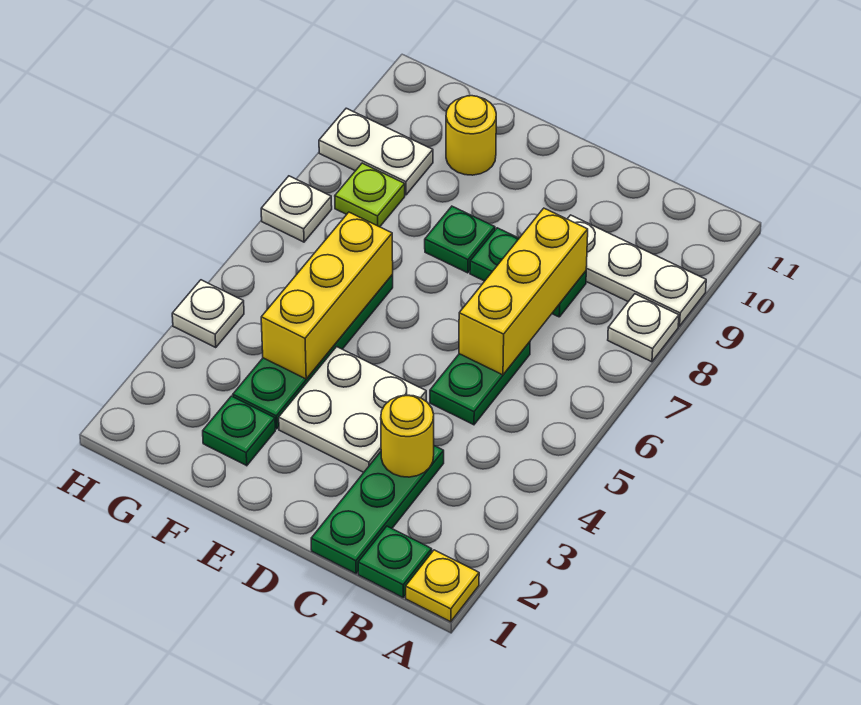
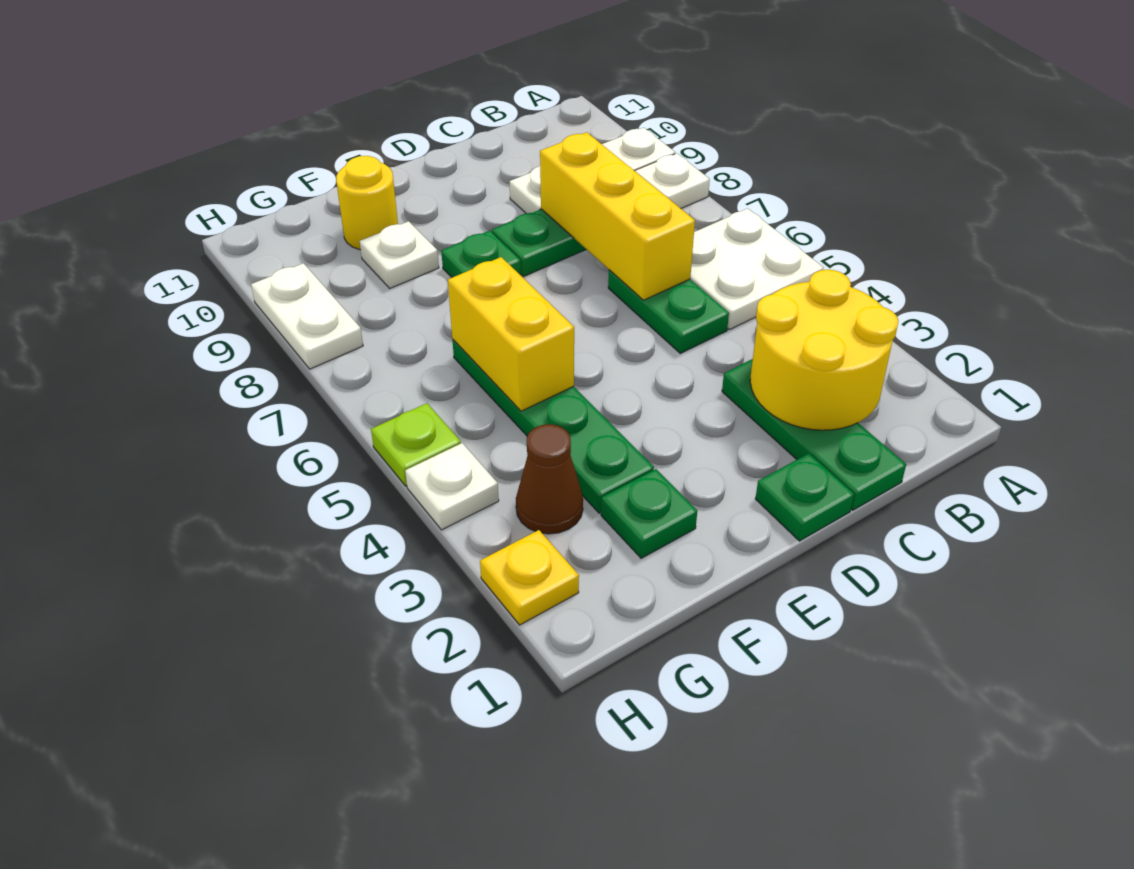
yellow plate A1 level 1 -> yellow plate H2 level 1
green plate B1 level 1 -> green plate D1 level 1
yellow round brick C3 level 2 -> yellow round brick B2:C3 level 2
white plate D3:E4 level 1 -> white plate A5:B6 level 1
yellow brick F4:F6 level 2 -> yellow brick F5:F6 level 2
none -> brown cone G3 level 1
lime plate G8 level 1 -> lime plate H5 level 1
white plate G9:H9 level 1 -> white plate H8:H9 level 1
white plate H7 level 1 -> white plate F9 level 1

